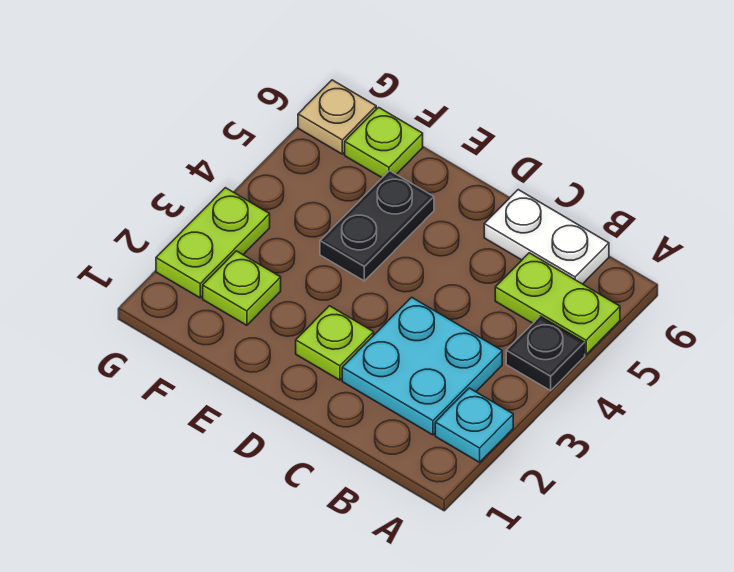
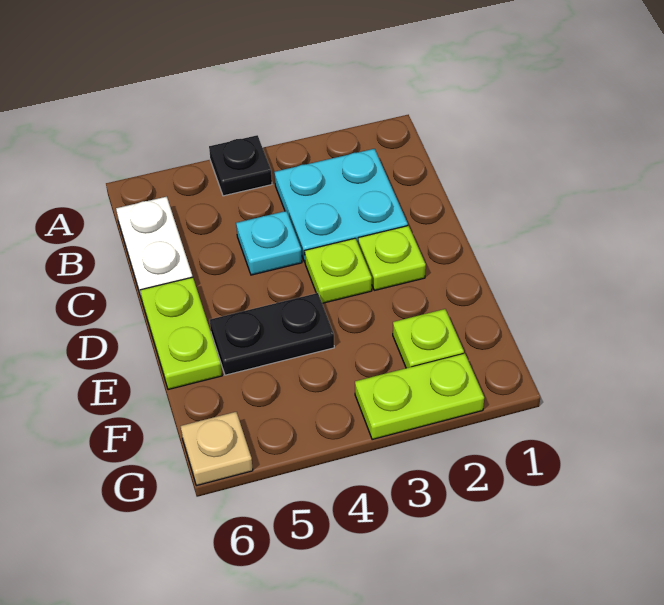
cyan plate A2 level 1 -> cyan plate C4 level 1
lime plate A5:B5 level 1 -> lime plate D6:E6 level 1
lime plate F6 level 1 -> lime plate D3 level 1

